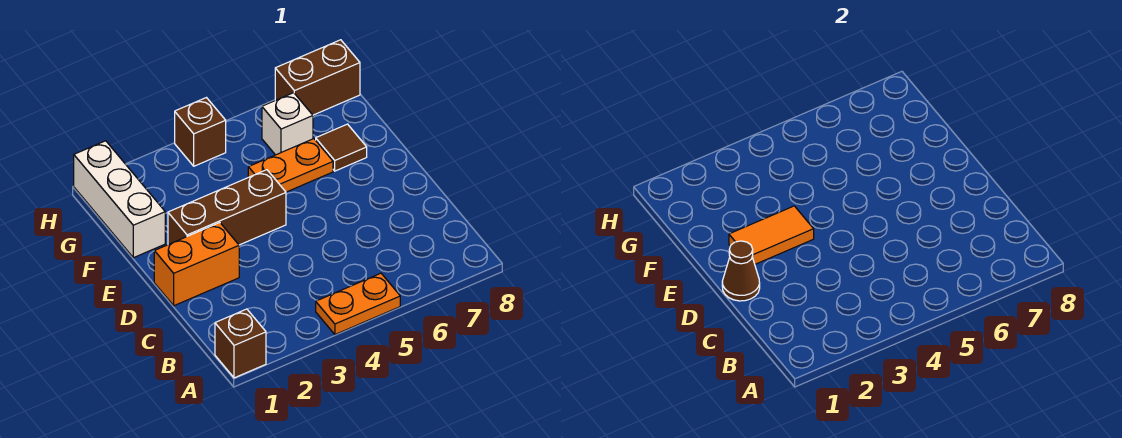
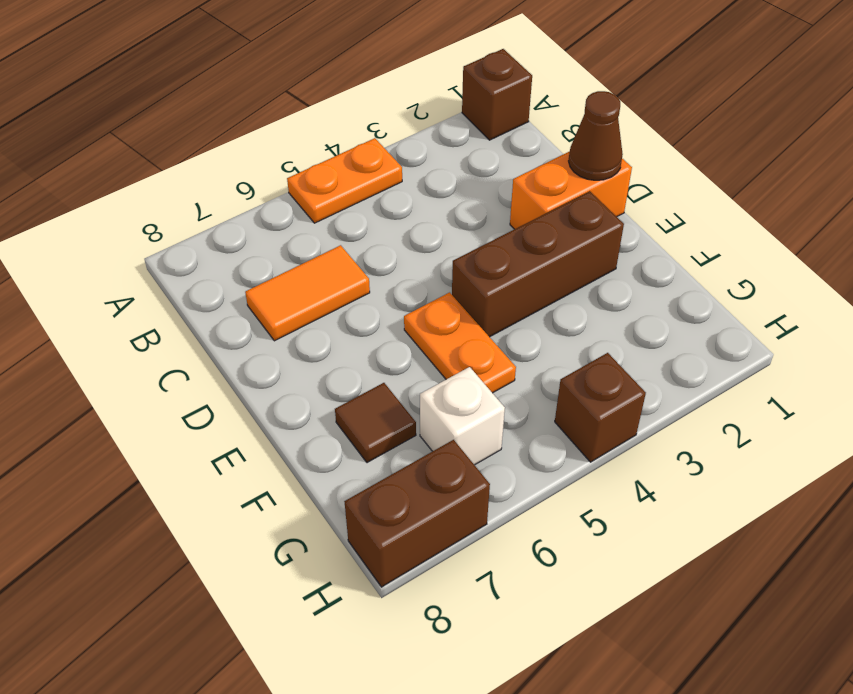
orange tile E2:E3 level 2 -> orange tile C6:C7 level 1
white brick F1:H1 level 1 -> none
orange plate F5:F6 level 1 -> orange plate E5:F5 level 1

